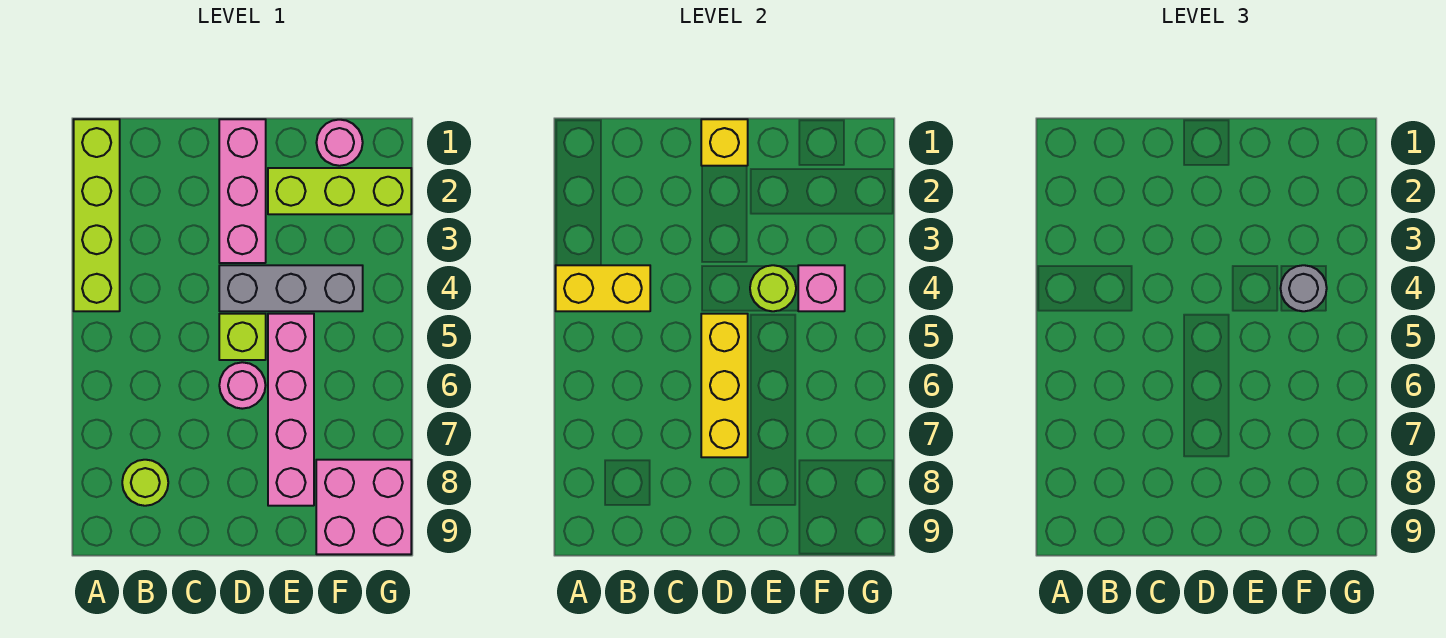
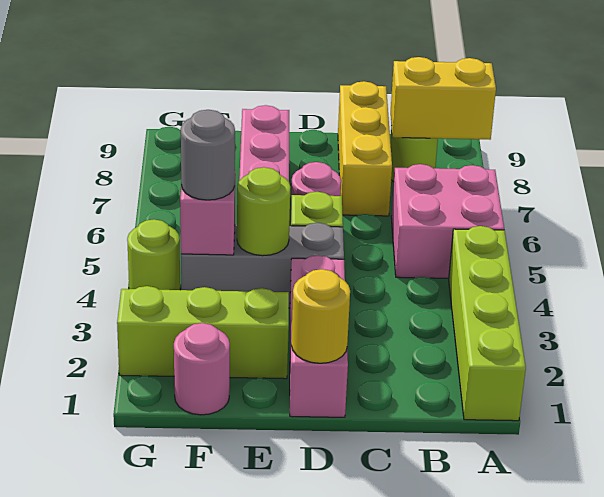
yellow brick A4:B4 level 2 -> yellow brick A8:B8 level 2
yellow brick D1 level 2 -> yellow round brick D1 level 2
yellow brick D5:D7 level 2 -> yellow brick C7:C9 level 1
pink brick F8:G9 level 1 -> pink brick A5:B6 level 1
none -> lime round brick G4 level 1

